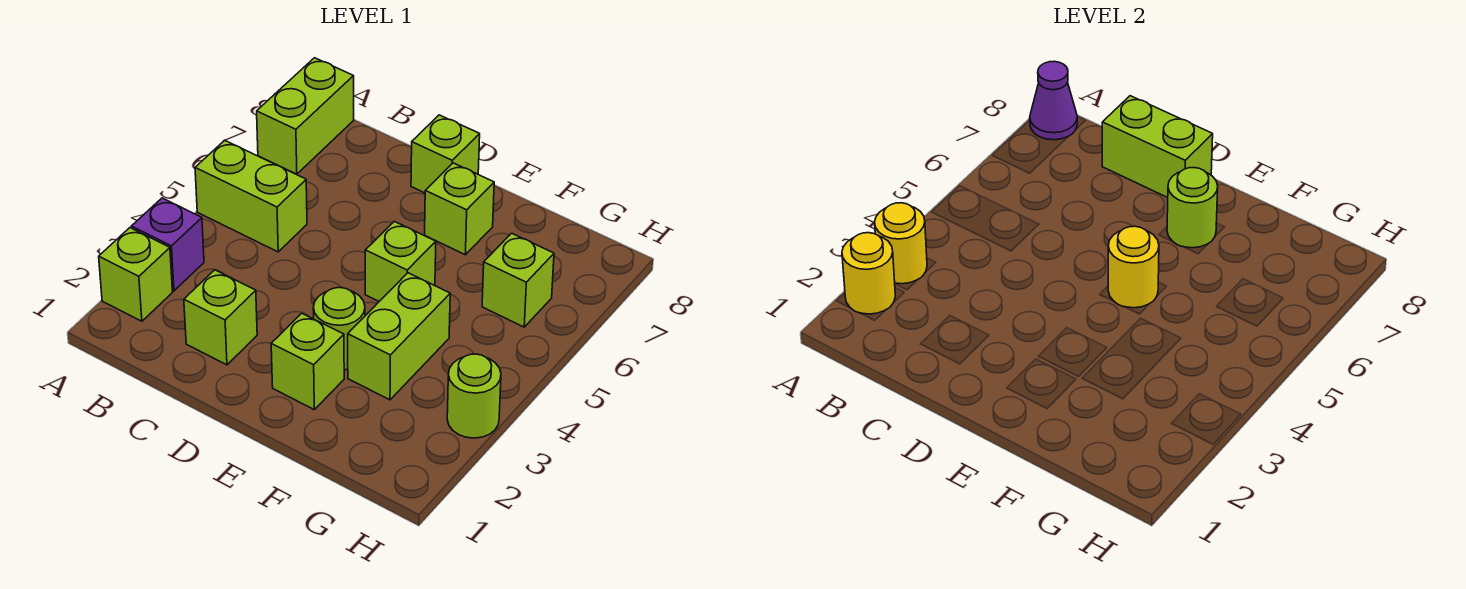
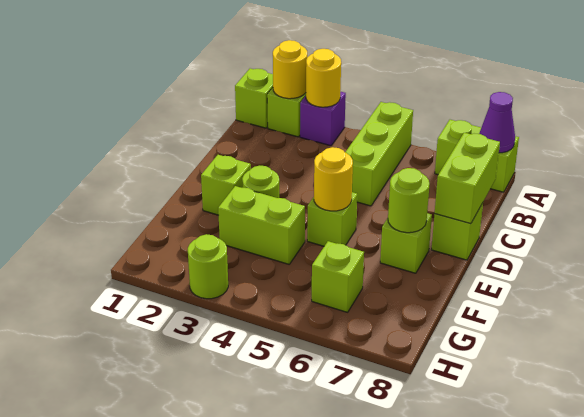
lime brick A5:B5 level 1 -> lime brick A5:C5 level 1
lime brick C2 level 1 -> lime brick A1 level 1

